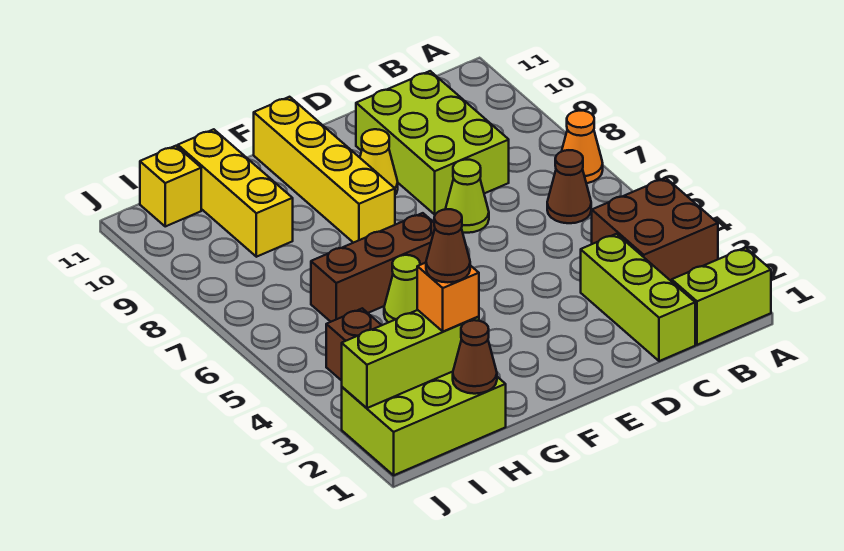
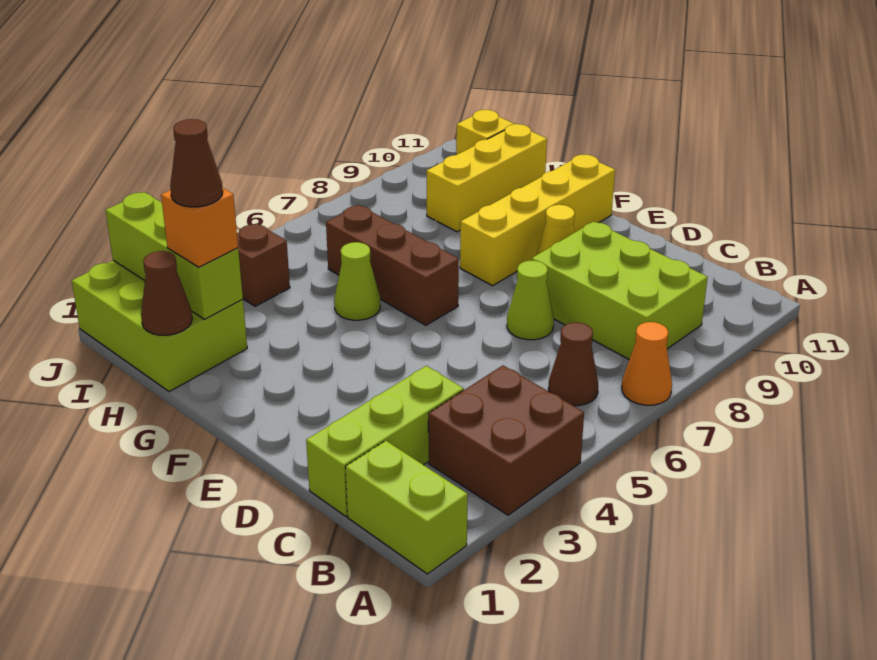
lime brick C8:D10 level 1 -> lime brick B8:D9 level 1

